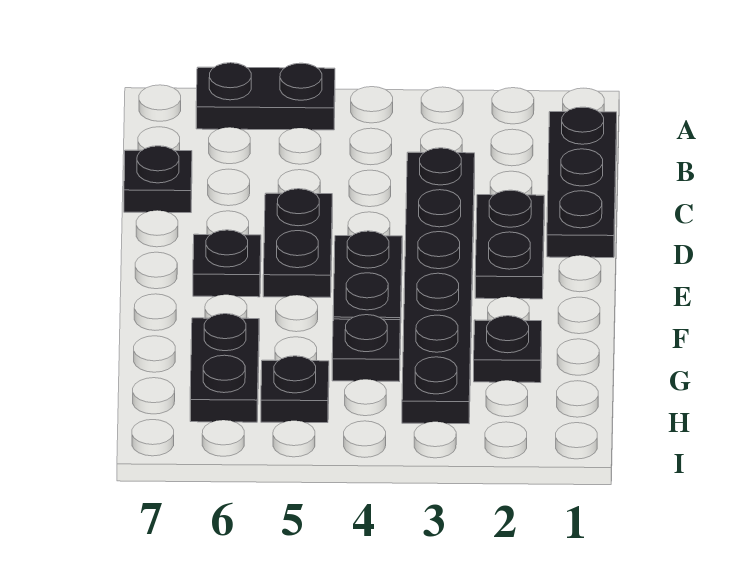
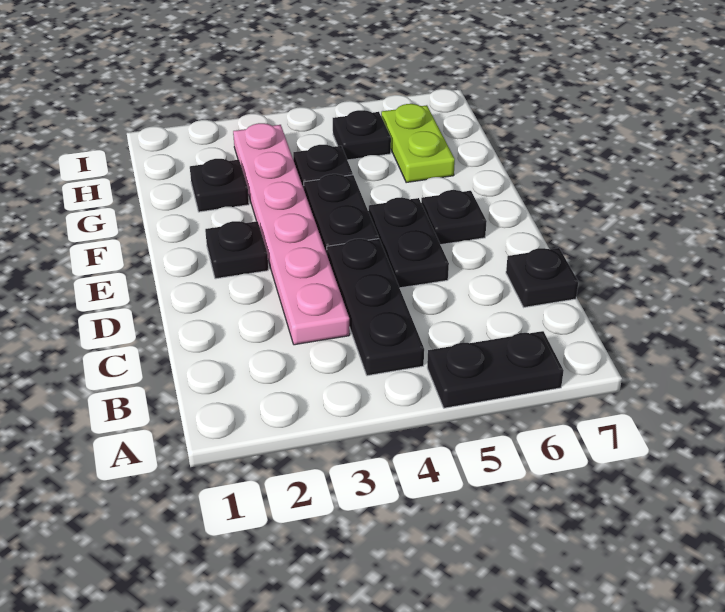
black plate B1:D1 level 1 -> black plate B4:D4 level 1
black plate C3:H3 level 1 -> pink plate C3:H3 level 1
black plate D2:E2 level 1 -> black plate E2 level 1
black plate G6:H6 level 1 -> lime plate G6:H6 level 1

